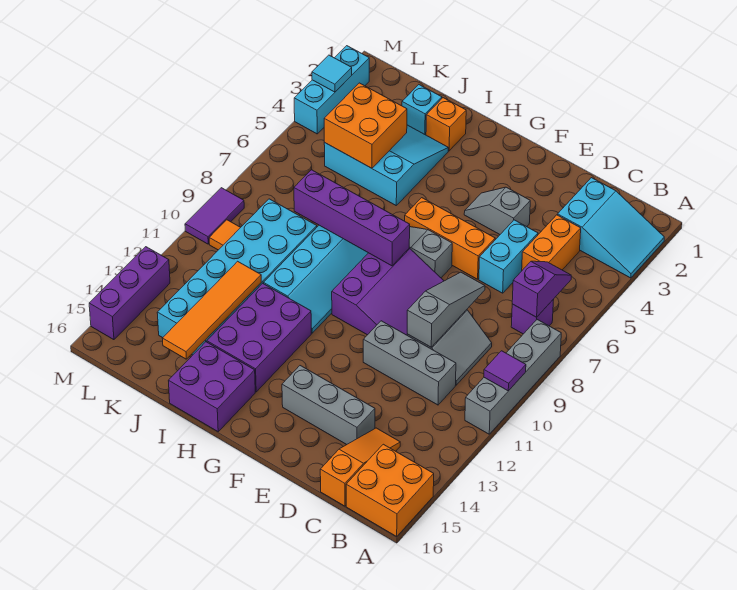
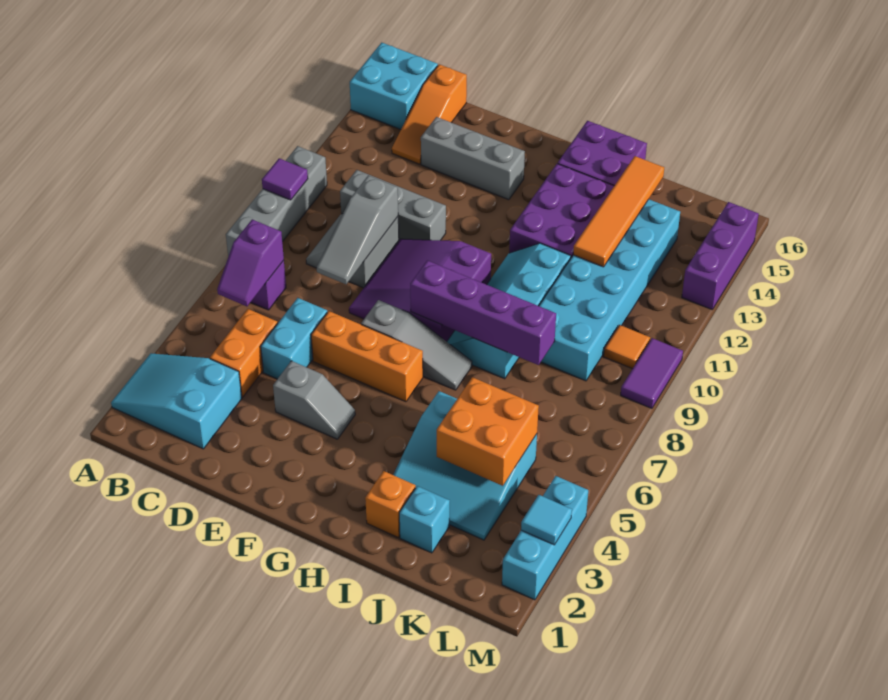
orange brick A15:B16 level 1 -> cyan brick A15:B16 level 1

